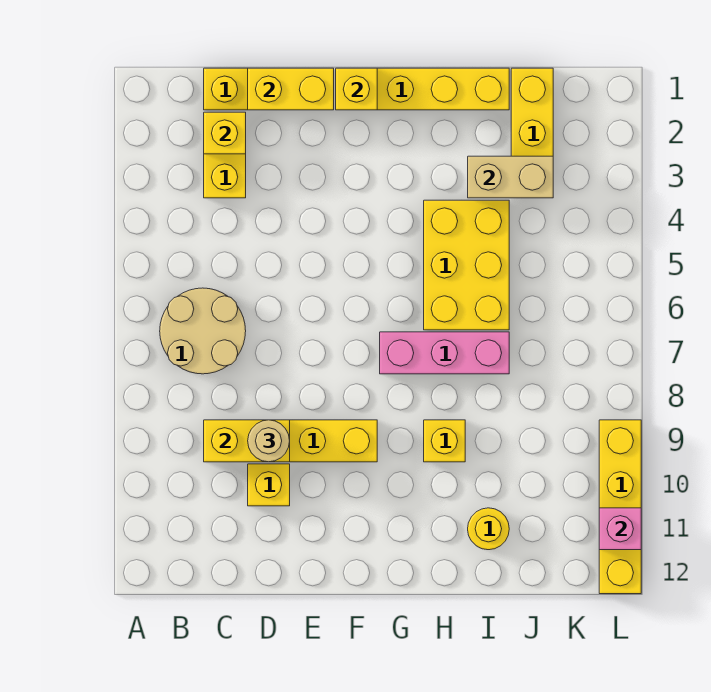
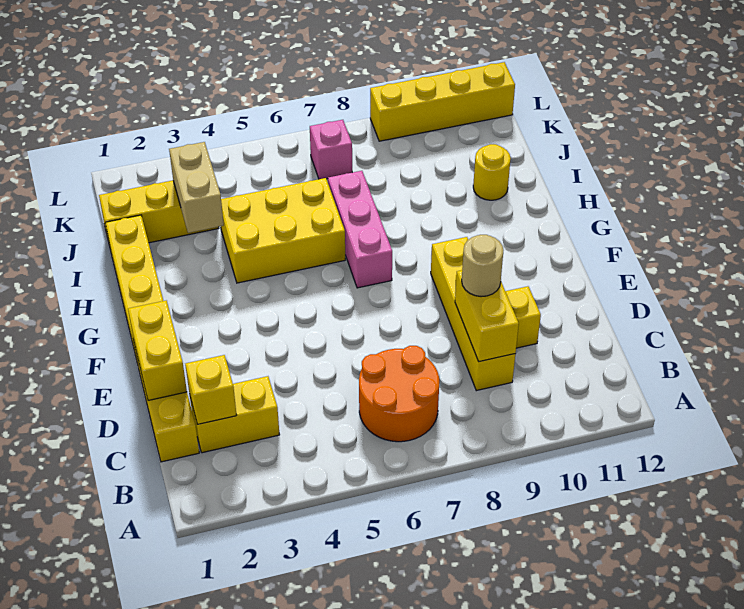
tan round brick B6:C7 level 1 -> orange round brick B6:C7 level 1
yellow brick F1 level 2 -> none
yellow brick H9 level 1 -> none
pink brick L11 level 2 -> pink brick K7 level 1

